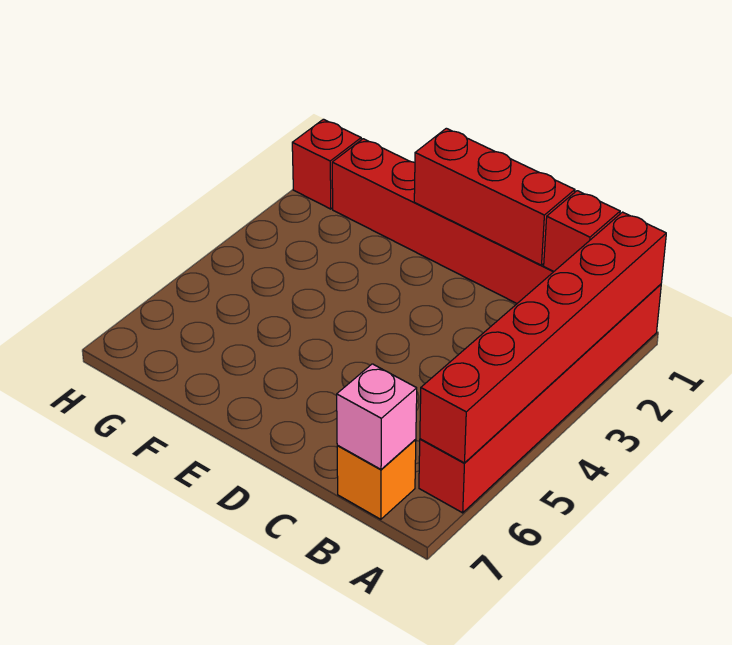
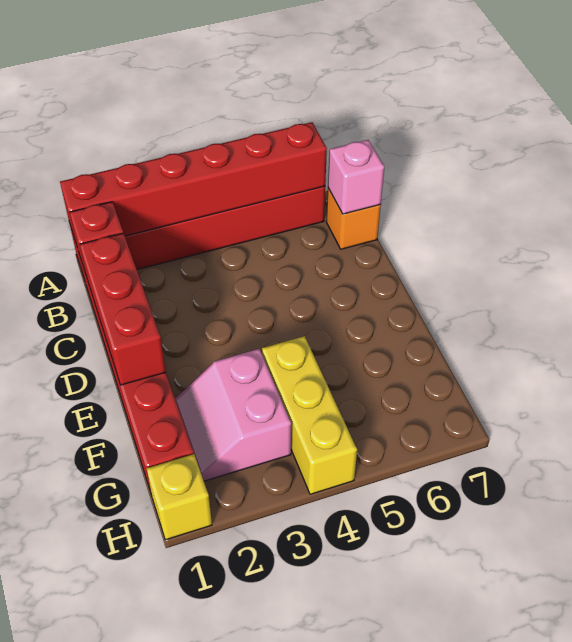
none -> pink slope F2:G3 level 1 top 3
none -> yellow brick F4:H4 level 1
red brick H1 level 1 -> yellow brick H1 level 1

